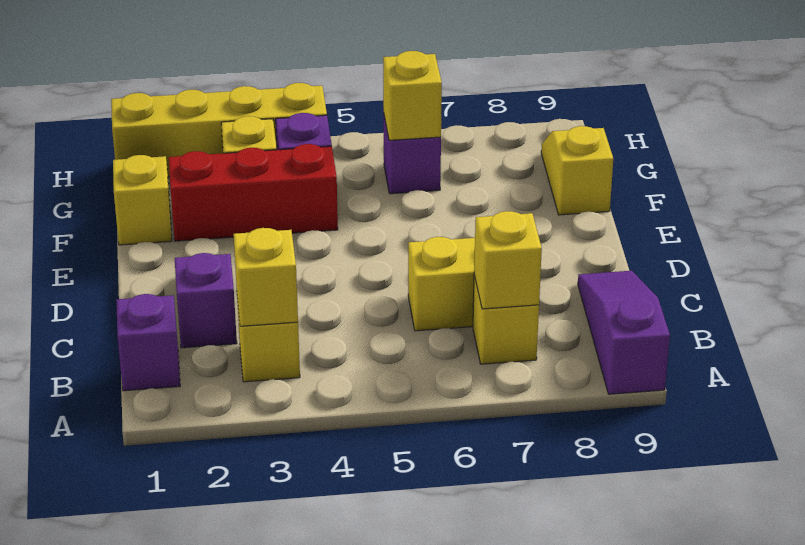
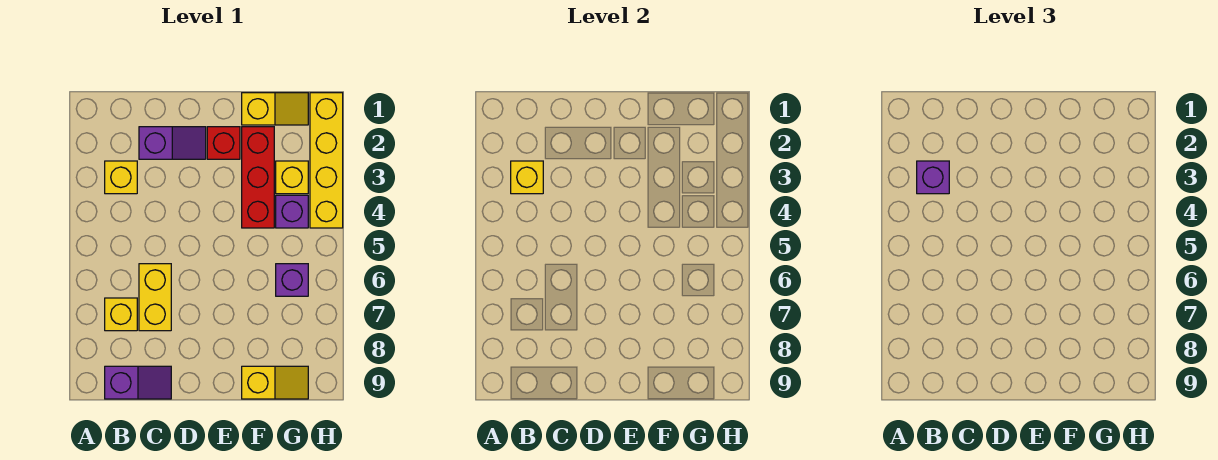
purple slope A9:C9 level 1 top A -> purple slope B9:C9 level 1 top B
purple brick B1 level 1 -> purple brick B3 level 3
yellow brick B7 level 2 -> none
none -> red brick E2 level 1
yellow brick G6 level 2 -> none

